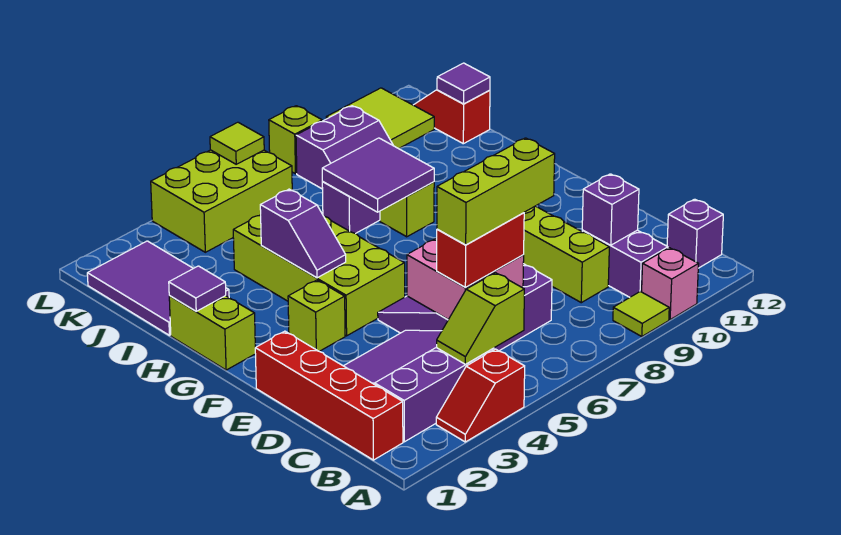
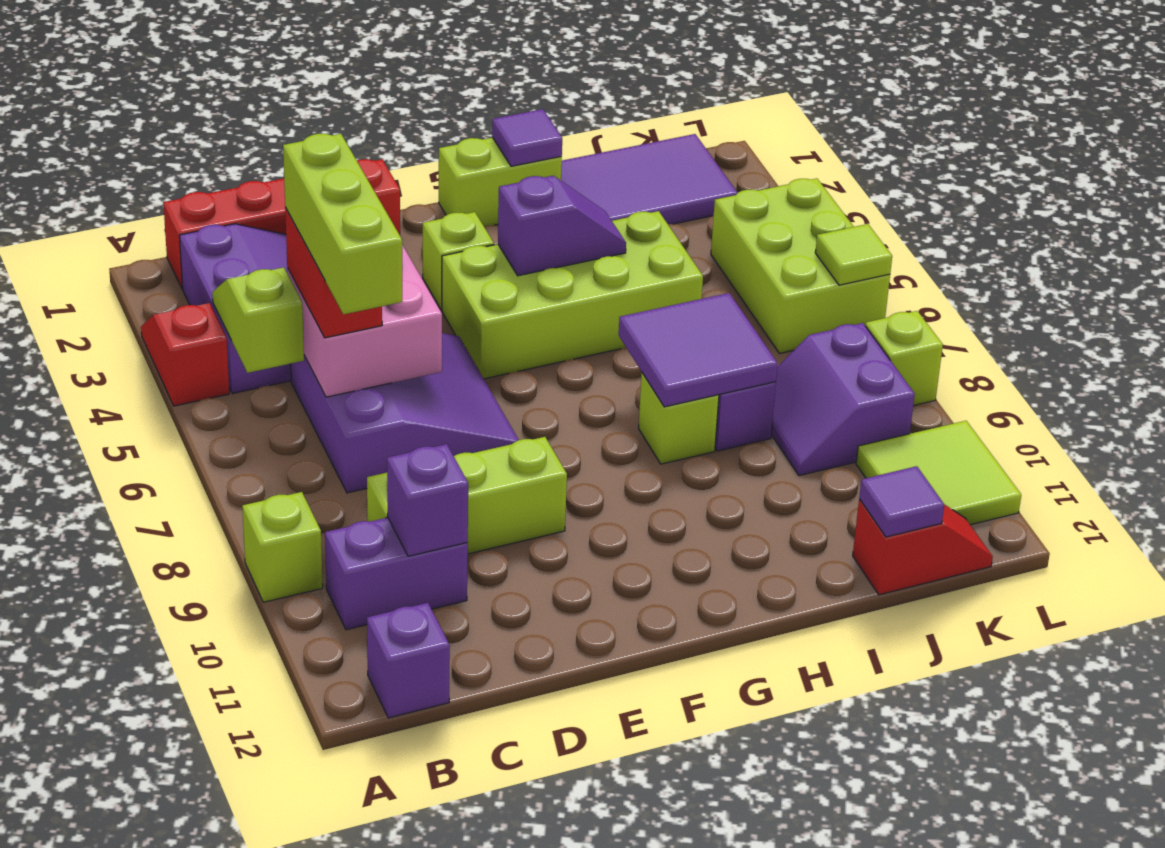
lime tile A9 level 1 -> lime brick A9 level 1
pink brick A10 level 1 -> none
purple slope G4:H4 level 2 top H -> purple slope G4:H4 level 2 top G

